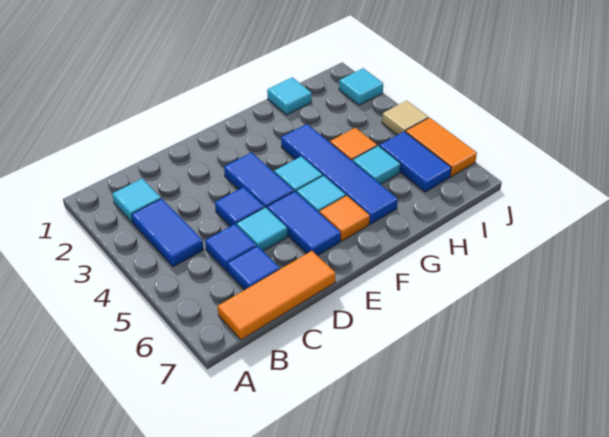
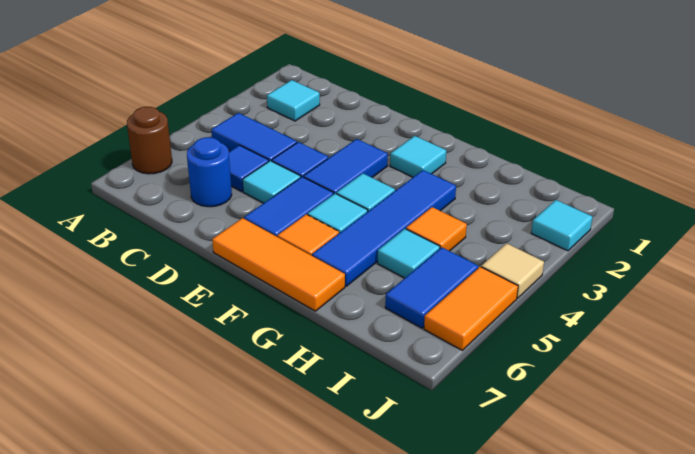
none -> brown round brick A6 level 1
blue tile B3:B4 level 1 -> blue tile B4:C4 level 1
orange tile B7:D7 level 1 -> orange tile E7:G7 level 1
blue tile C6 level 1 -> blue round brick C6 level 1
cyan tile H1 level 1 -> cyan tile F2 level 1

